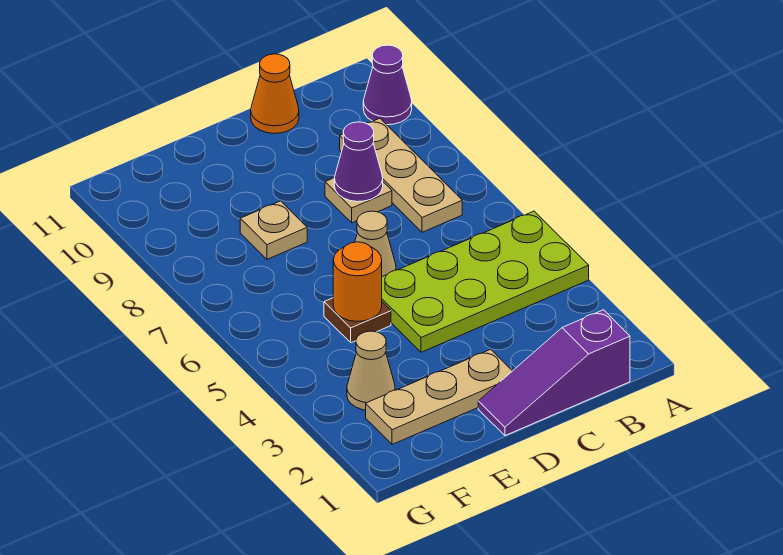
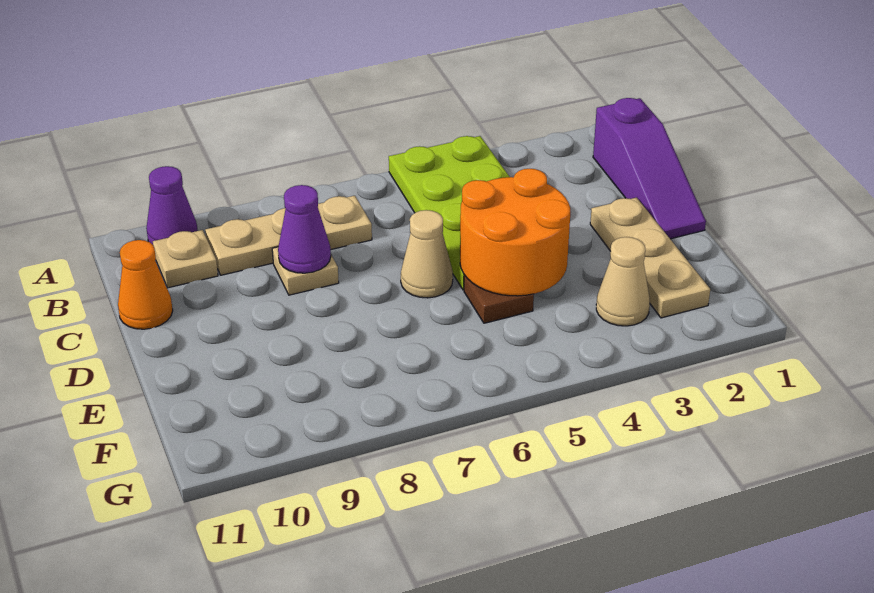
orange round brick E5 level 2 -> orange round brick D4:E5 level 2
tan plate E8 level 1 -> tan plate B10 level 1

